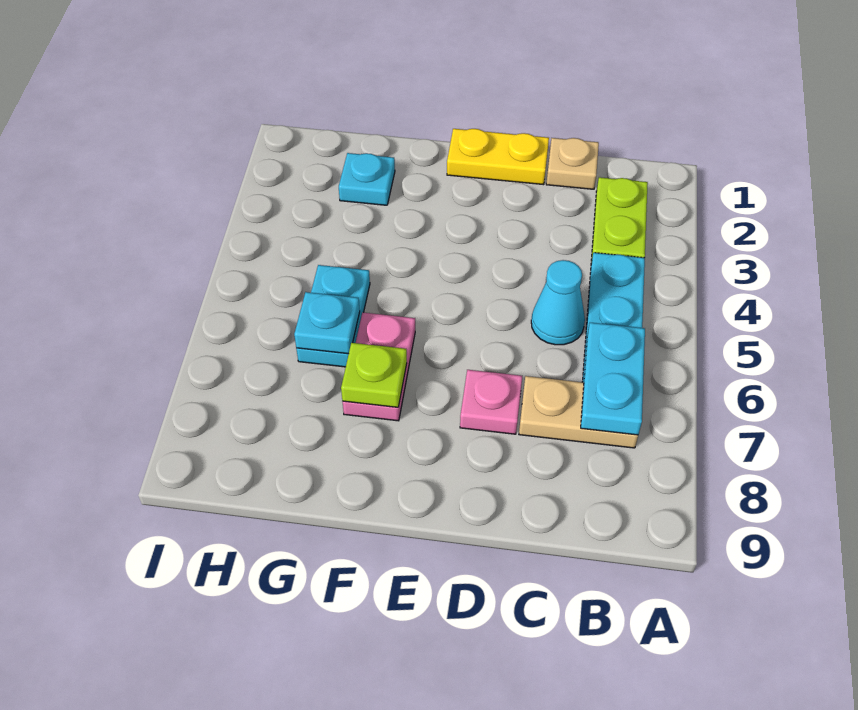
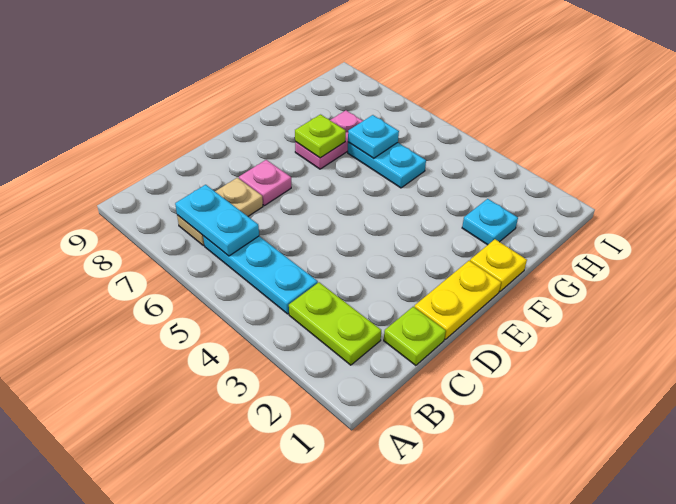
tan plate C1 level 1 -> lime plate C1 level 1
cyan cone C5 level 1 -> none
none -> yellow plate F1 level 1
pink plate F6:F7 level 1 -> pink plate F7:G7 level 1

